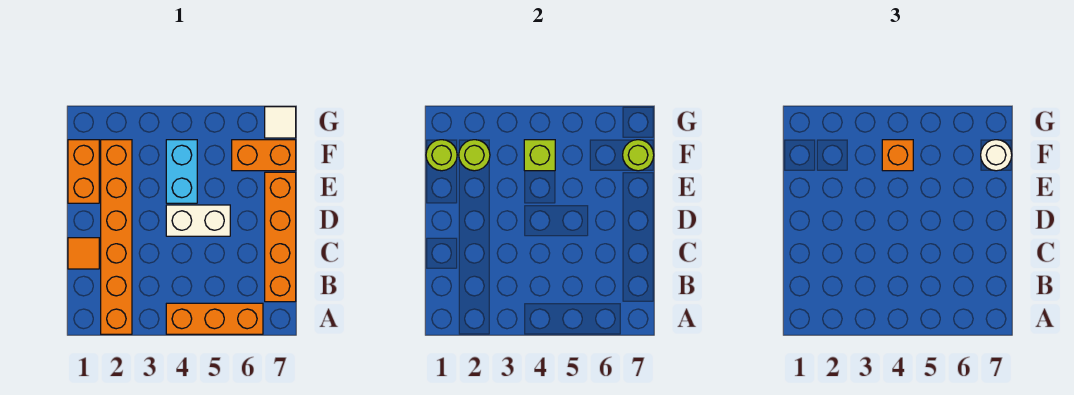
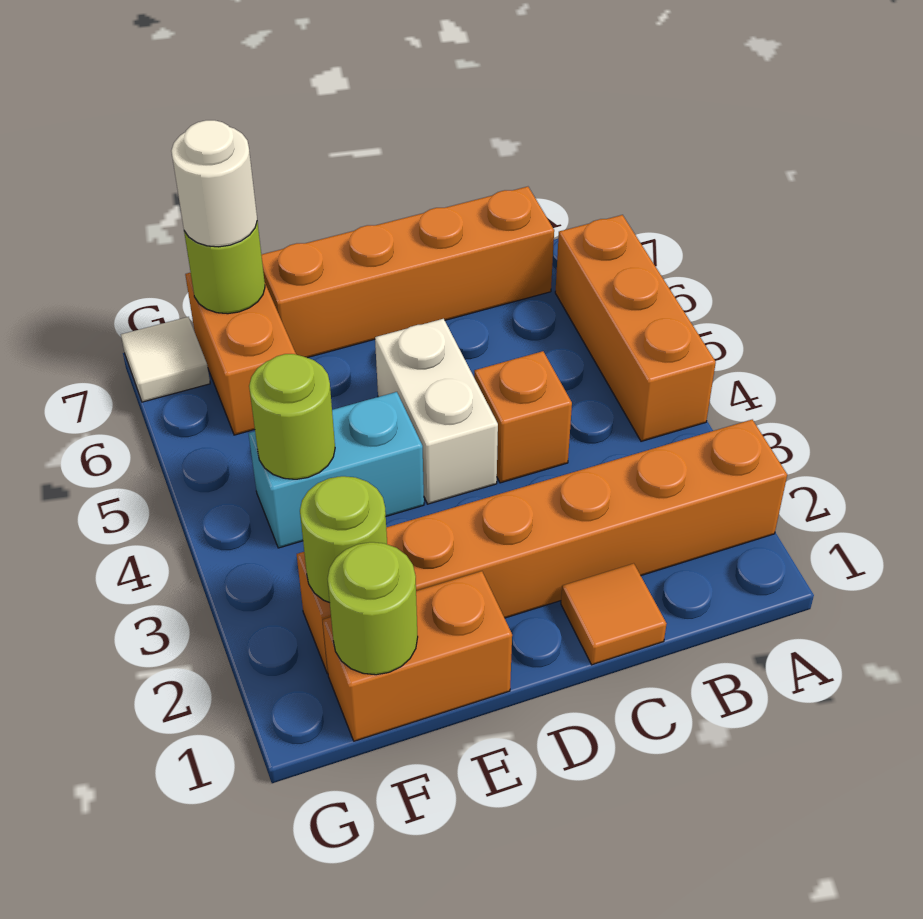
lime brick F4 level 2 -> lime round brick F4 level 2
orange brick F4 level 3 -> orange brick C4 level 1

